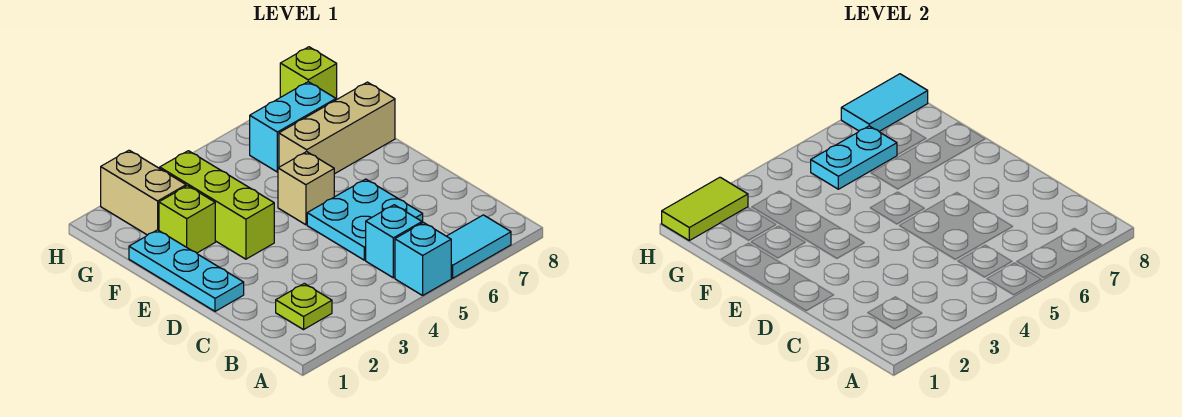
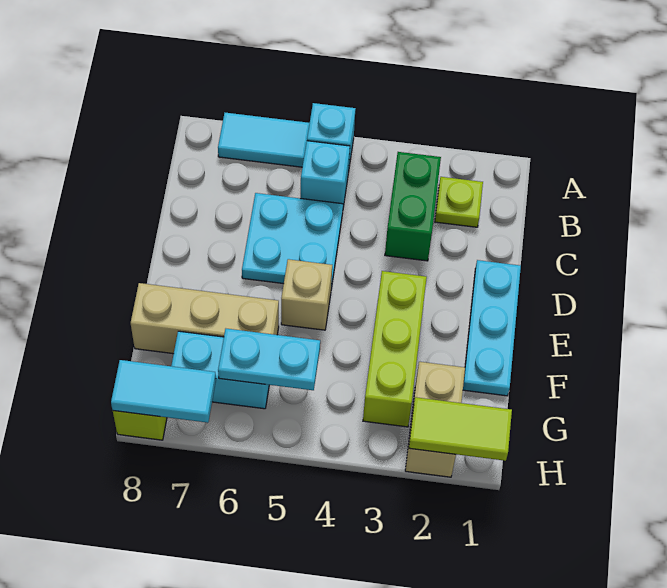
none -> green brick B3:C3 level 1
lime brick F2 level 1 -> none

